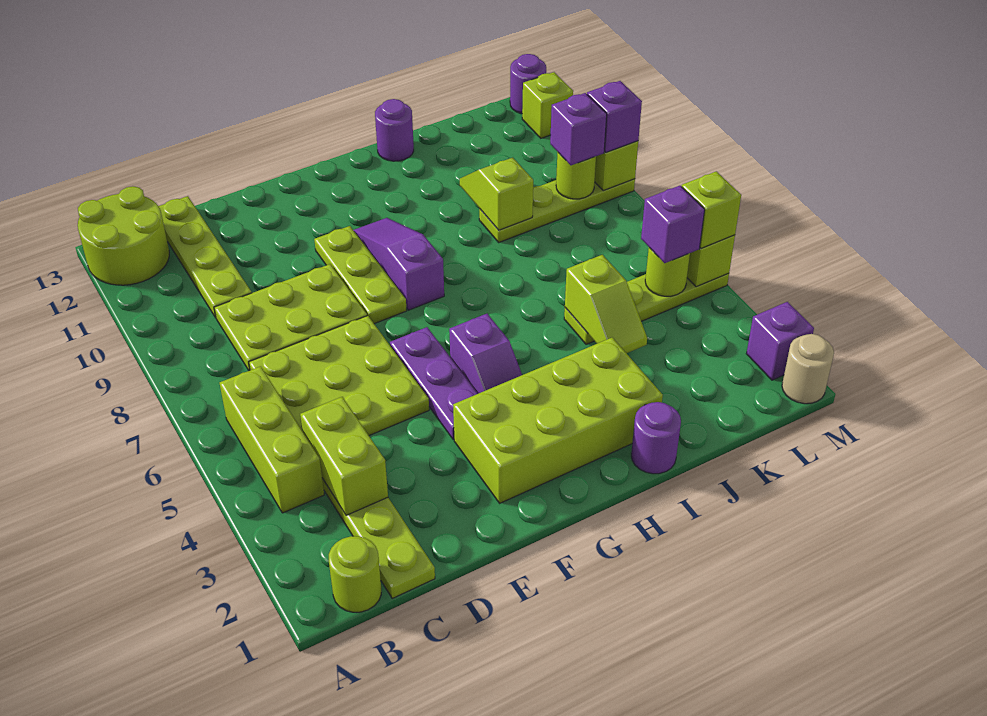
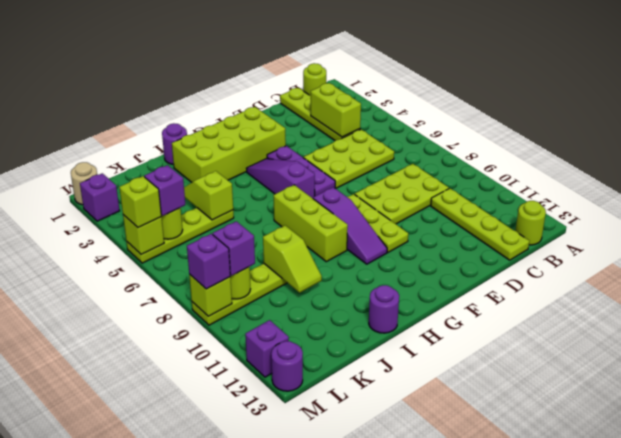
lime round brick A12:B13 level 1 -> lime round brick B13 level 1
lime brick B4:B6 level 1 -> lime brick H7:H9 level 1
lime plate C5:E7 level 1 -> lime plate C5:E6 level 1
purple slope G4:G5 level 1 top 5 -> purple slope G4:G6 level 1 top 6
lime brick M12 level 1 -> purple brick M12 level 1

